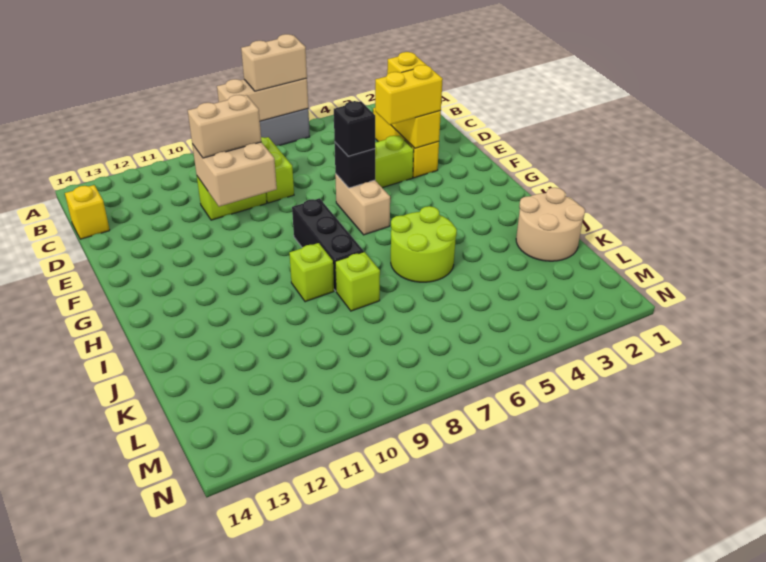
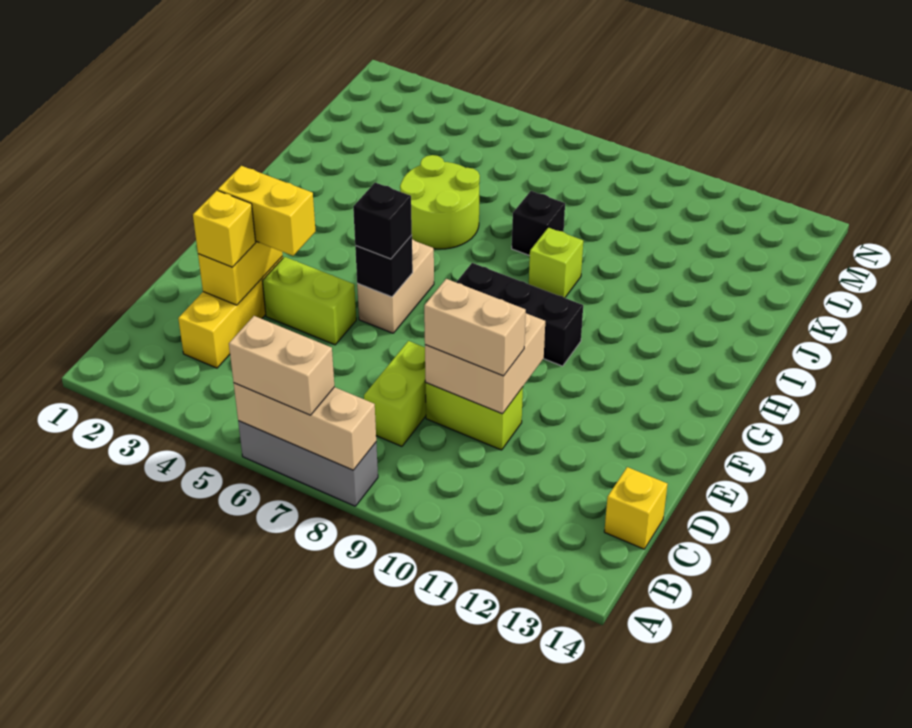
black brick G8:I8 level 1 -> black brick G8:G10 level 1
tan round brick J1:K2 level 1 -> none
lime brick J8 level 1 -> black brick J8 level 1

